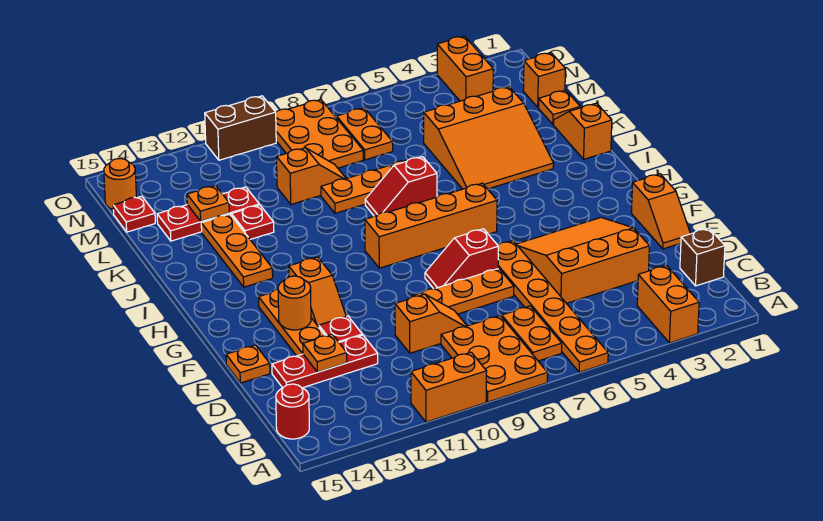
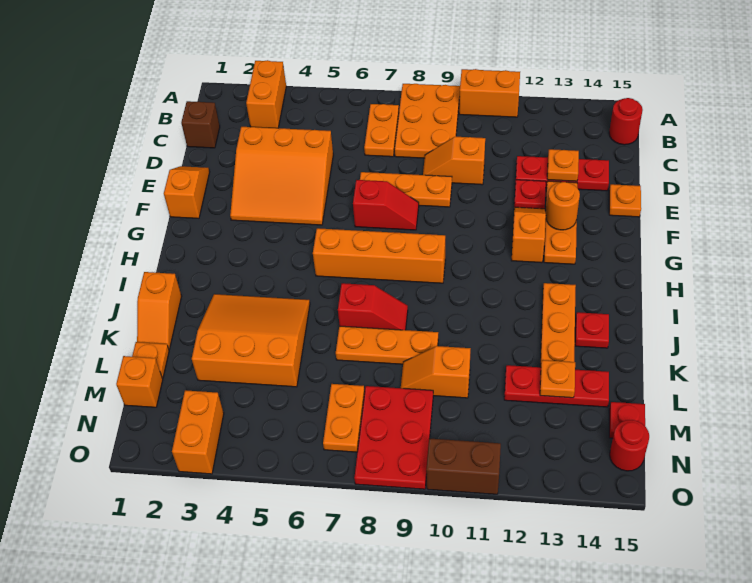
orange plate A6:F6 level 1 -> none
red plate K12 level 1 -> red plate J14 level 1
orange plate M8:O9 level 1 -> red plate M8:O9 level 1
orange round brick N15 level 1 -> red round brick N15 level 1

